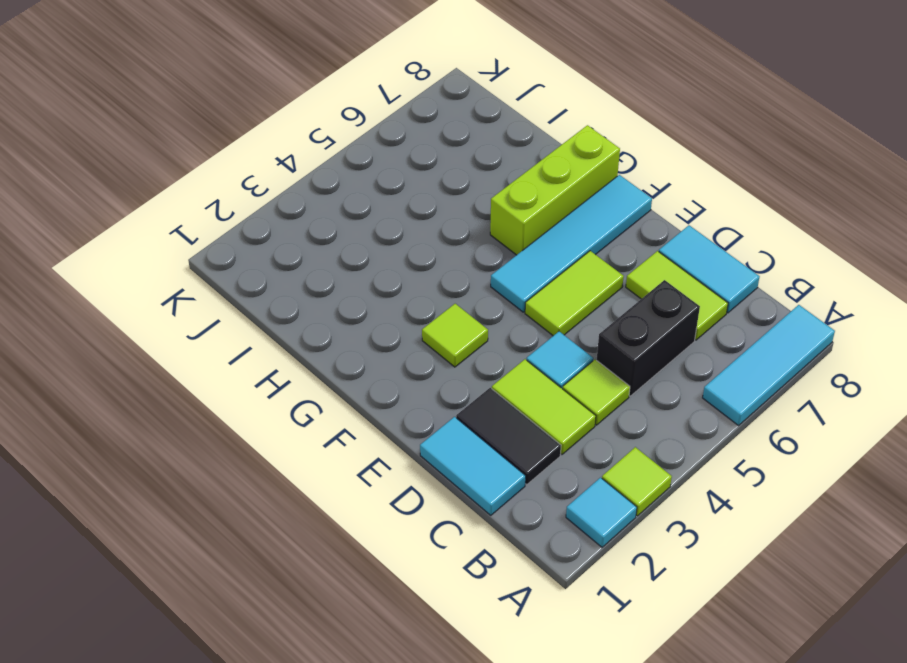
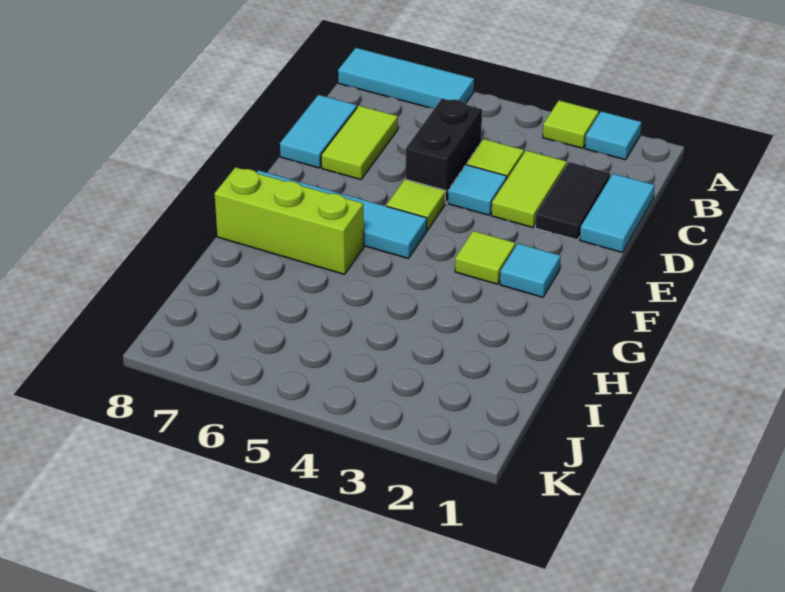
black brick C5:C6 level 1 -> black brick C5:D5 level 1
lime tile E5:E6 level 1 -> lime tile E5 level 1
none -> cyan tile F2 level 1

